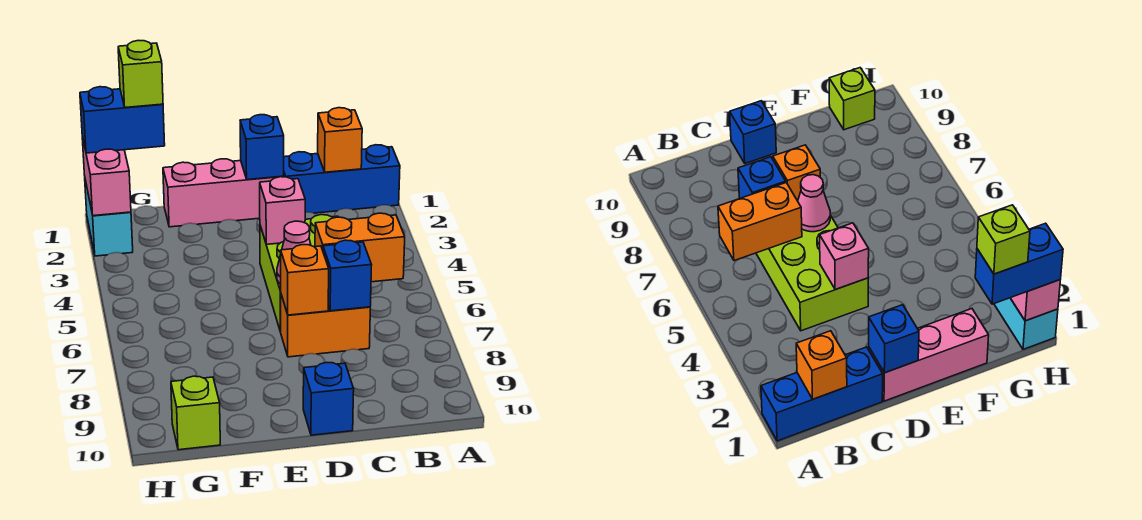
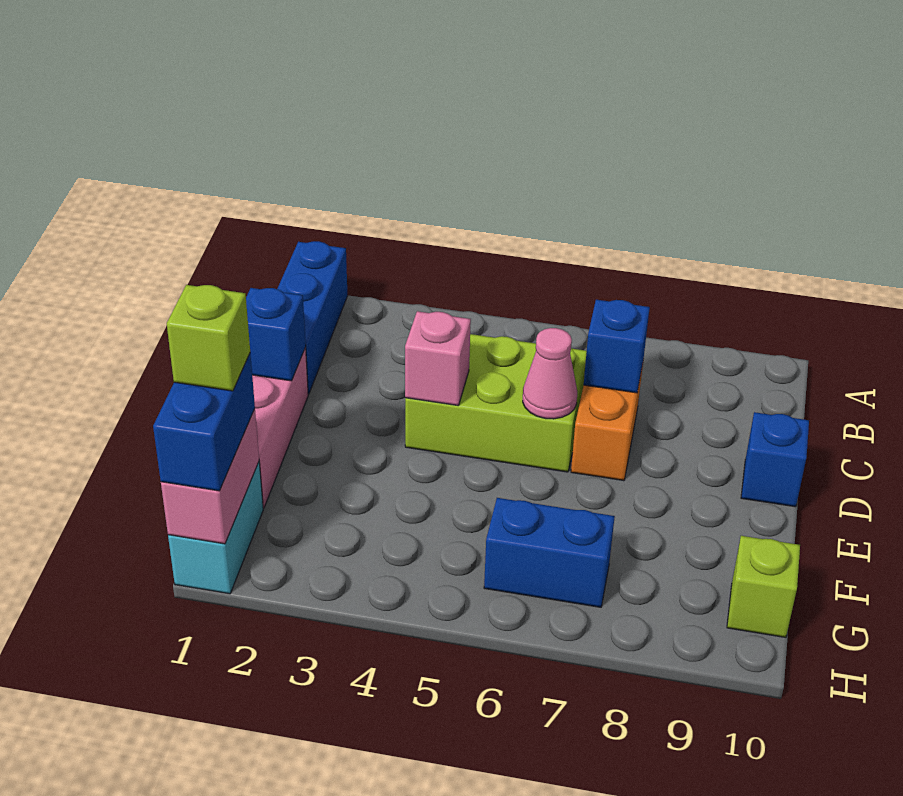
orange brick B1 level 2 -> none
orange brick B6:C6 level 2 -> none
orange brick D7 level 2 -> none
none -> blue brick G6:G7 level 1
cyan brick H1:H2 level 1 -> cyan brick G1:H1 level 1
pink brick H1:H2 level 2 -> pink brick G1:H1 level 2

